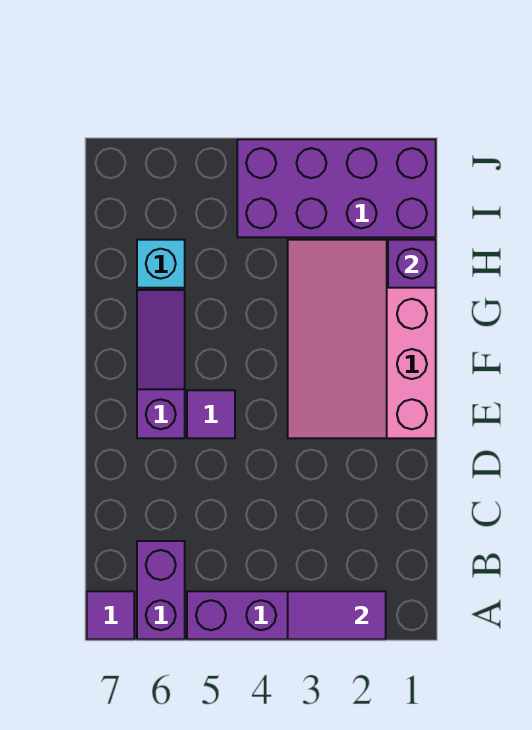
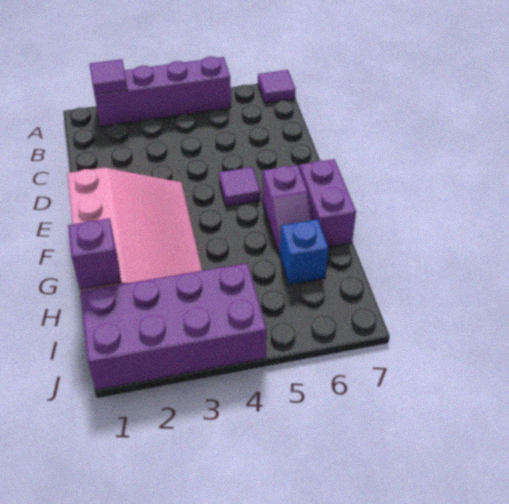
purple tile A2:A3 level 2 -> purple tile A2 level 2
purple brick A6:B6 level 1 -> purple brick F7:G7 level 1
purple slope E6:G6 level 1 top E -> purple slope F6:G6 level 1 top F
cyan brick H6 level 1 -> blue brick H6 level 1

